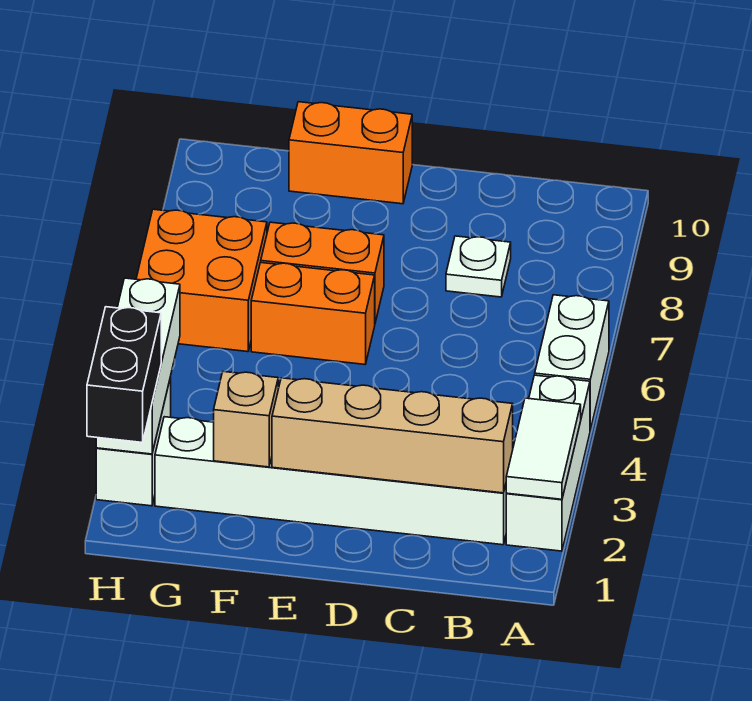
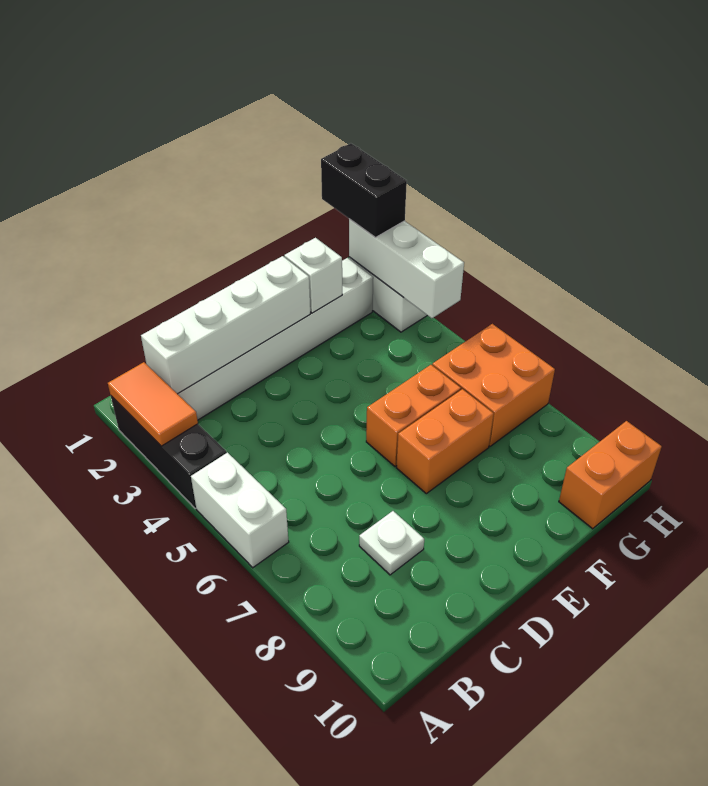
white brick A2:A4 level 1 -> black brick A2:A4 level 1
white tile A2:A3 level 2 -> orange tile A2:A3 level 2
tan brick B2:E2 level 2 -> white brick B2:E2 level 2
orange brick E10:F10 level 1 -> orange brick G10:H10 level 1
tan brick F2 level 2 -> white brick F2 level 2

